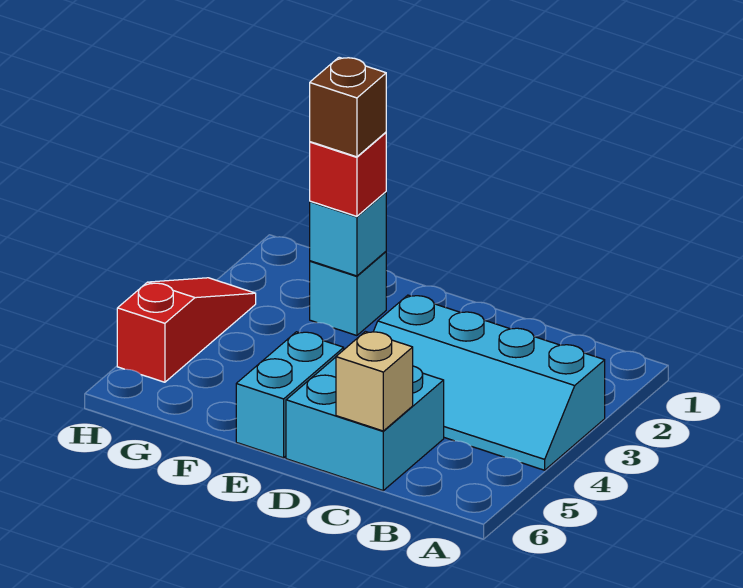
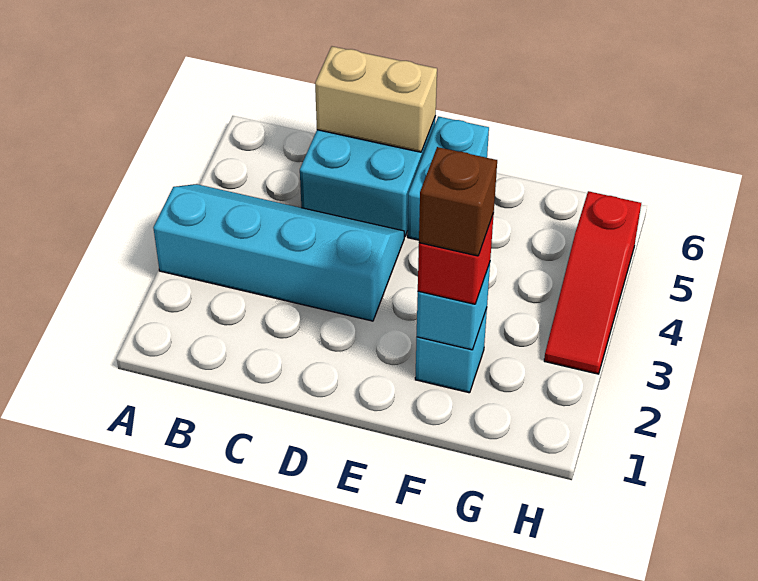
tan brick C6 level 2 -> tan brick C6:D6 level 2

